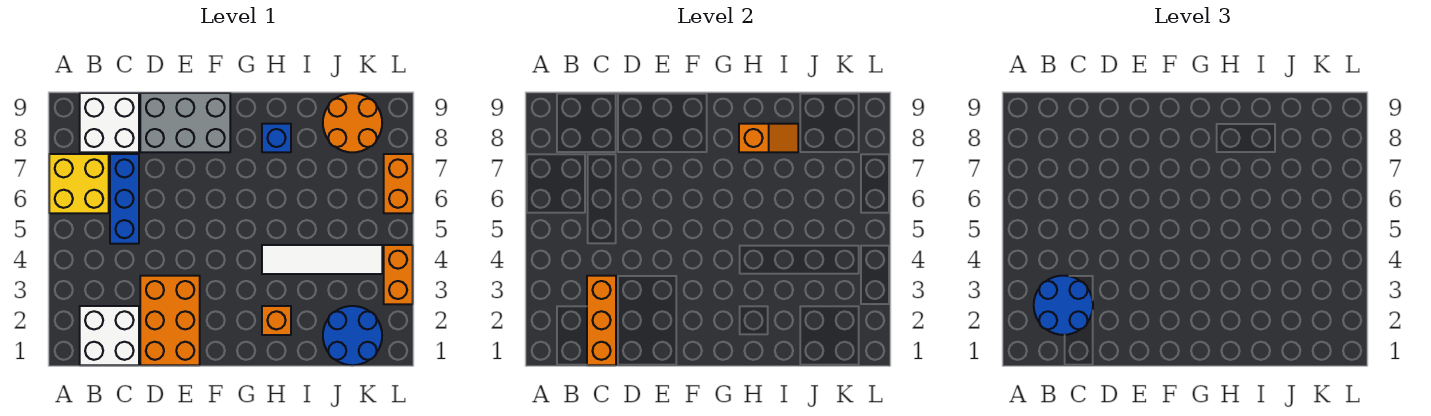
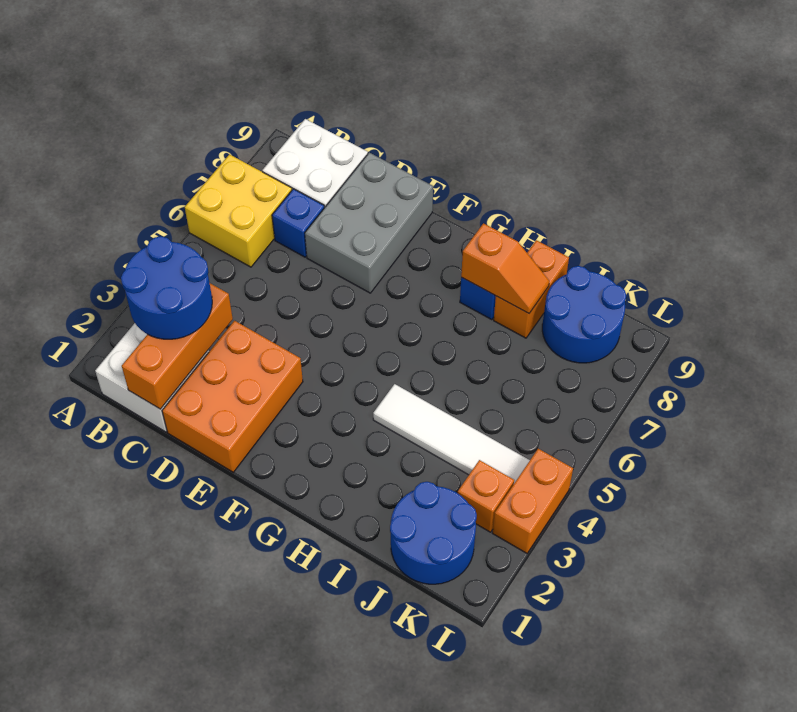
blue brick C5:C7 level 1 -> blue brick C7 level 1
grey brick D8:F9 level 1 -> grey brick D7:E9 level 1
orange brick H2 level 1 -> orange brick K3 level 1
orange round brick J8:K9 level 1 -> blue round brick J8:K9 level 1
orange brick L6:L7 level 1 -> orange brick I8:I9 level 1

